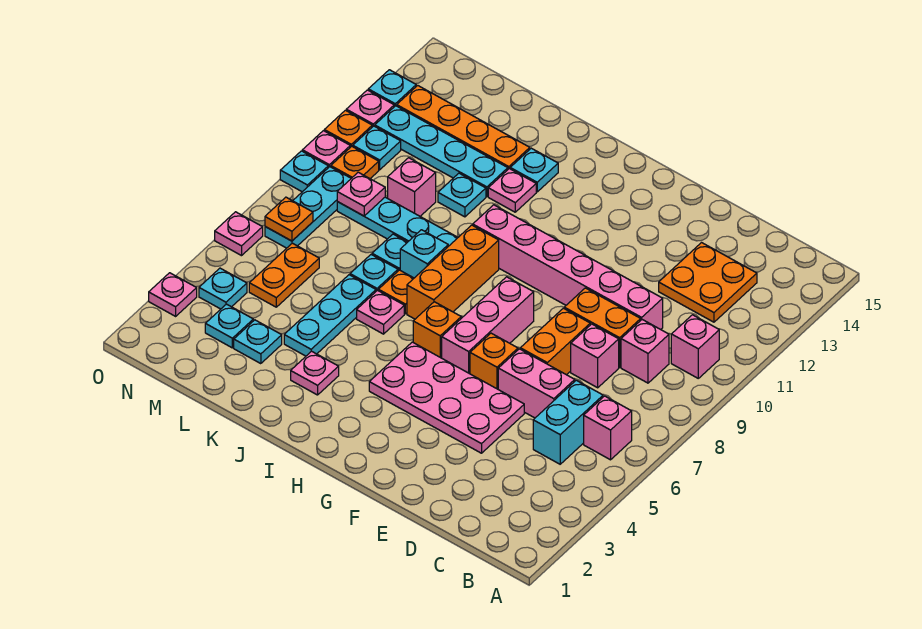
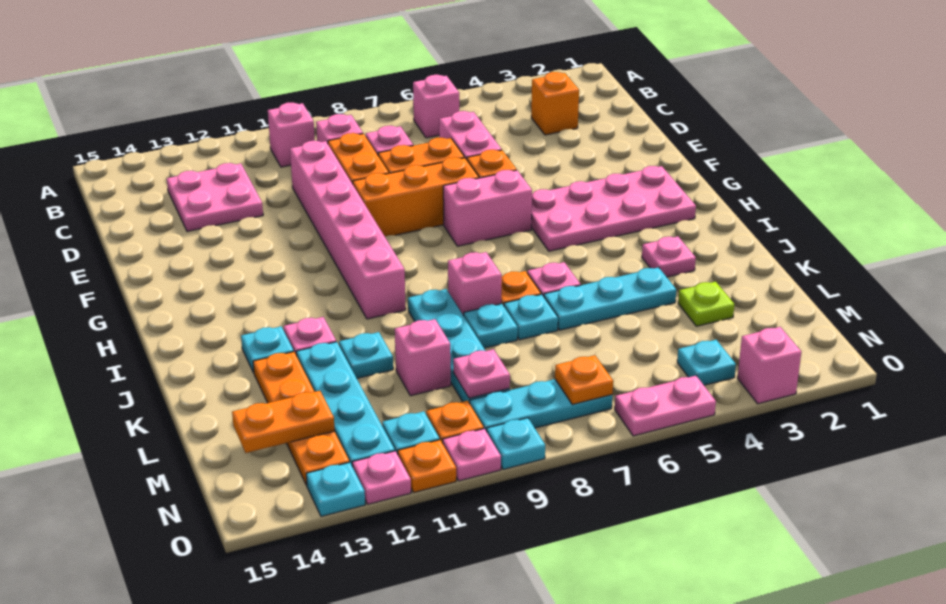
cyan brick C5:C6 level 1 -> none
orange plate C12:D13 level 1 -> pink plate C12:D13 level 1
pink plate E4:H5 level 1 -> pink plate G2:H5 level 1
pink brick G6:G8 level 1 -> pink brick G6:G7 level 1
orange brick H6 level 1 -> orange brick C3 level 1
orange brick I7:I9 level 1 -> orange brick F7:F9 level 1
cyan brick J8 level 1 -> pink brick J8 level 1
cyan plate L3 level 1 -> lime plate L3 level 1
cyan plate M3 level 1 -> none
orange plate M5:M6 level 1 -> orange plate M13:M14 level 2
pink plate O3 level 1 -> pink brick O3 level 1
pink plate O6 level 1 -> pink plate O5:O6 level 1

